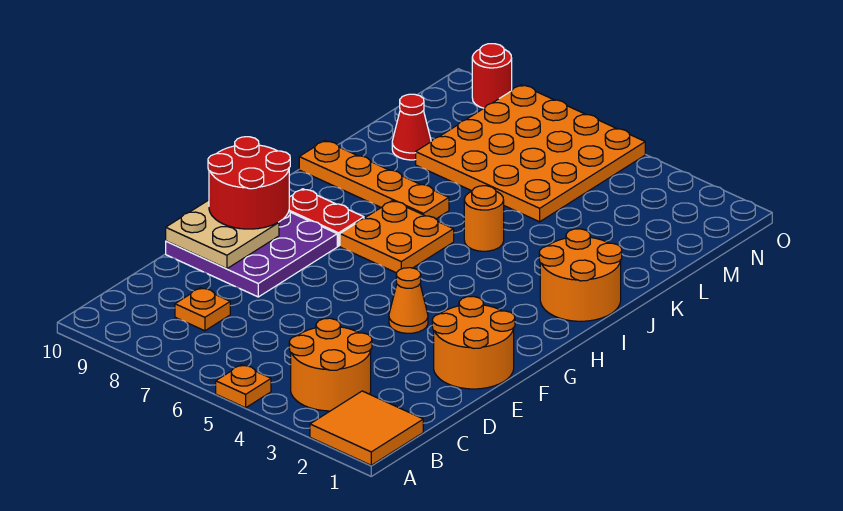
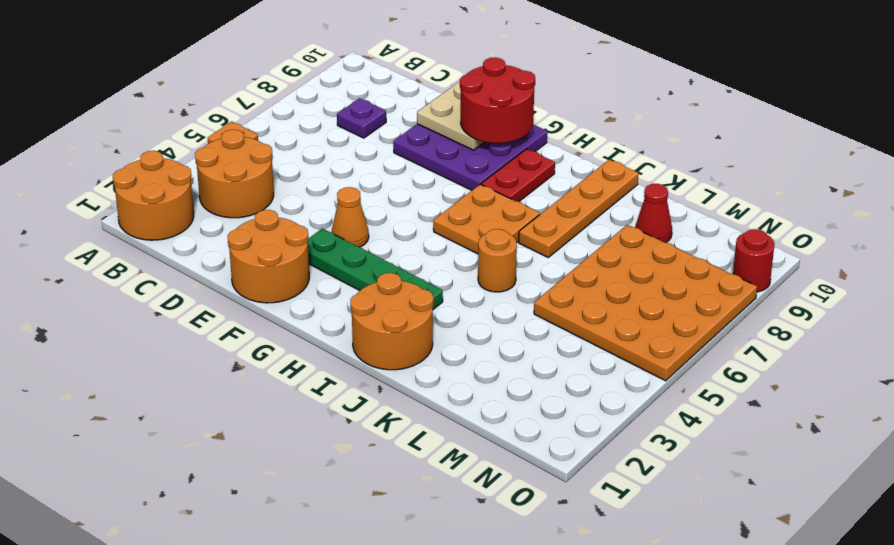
orange tile A1:B2 level 1 -> orange round brick A1:B2 level 1
orange plate C8 level 1 -> purple plate C8 level 1
none -> green plate F3:I3 level 1

